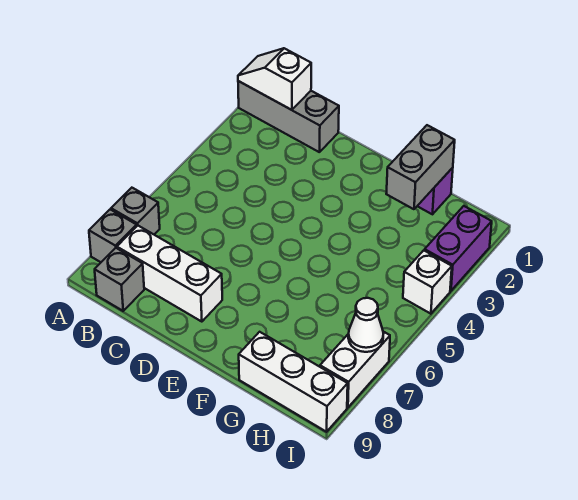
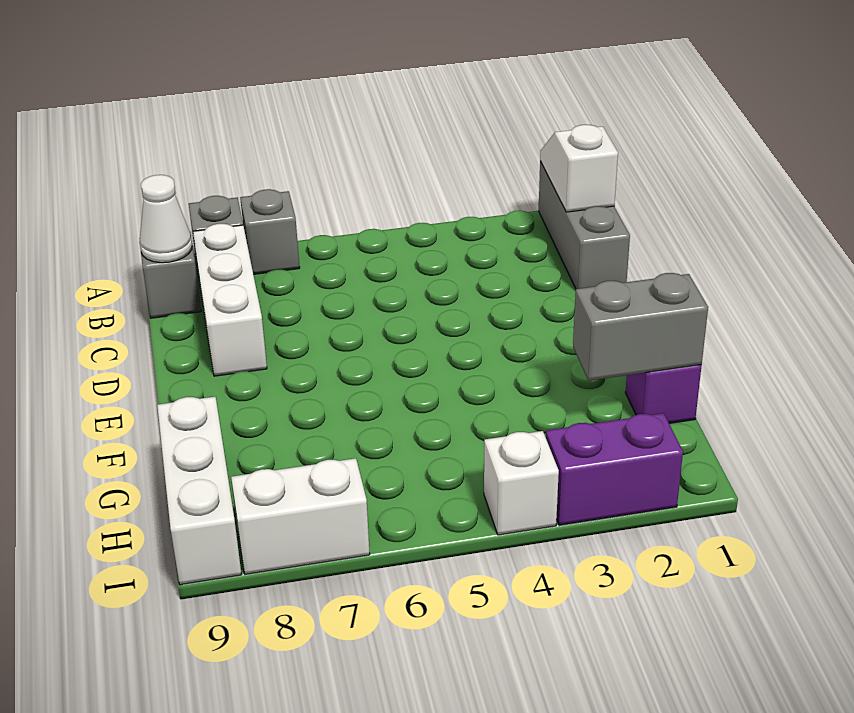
white cone I7 level 2 -> white cone B9 level 2

